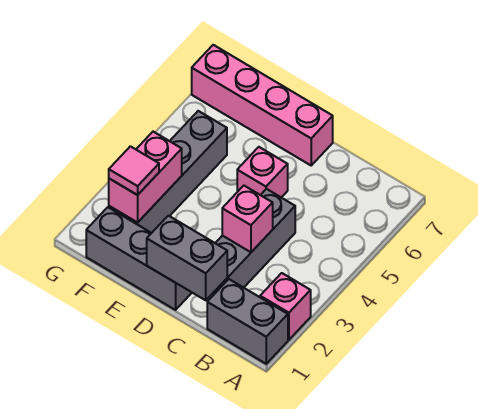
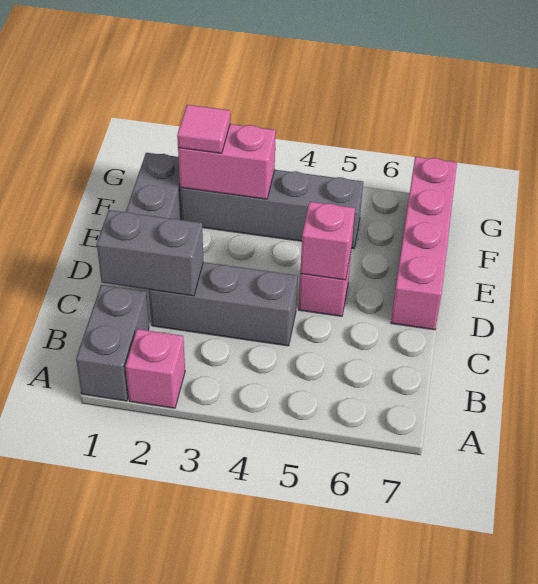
grey brick C1:D1 level 2 -> grey brick C1:C2 level 2
pink brick C3 level 2 -> pink brick D5 level 2

